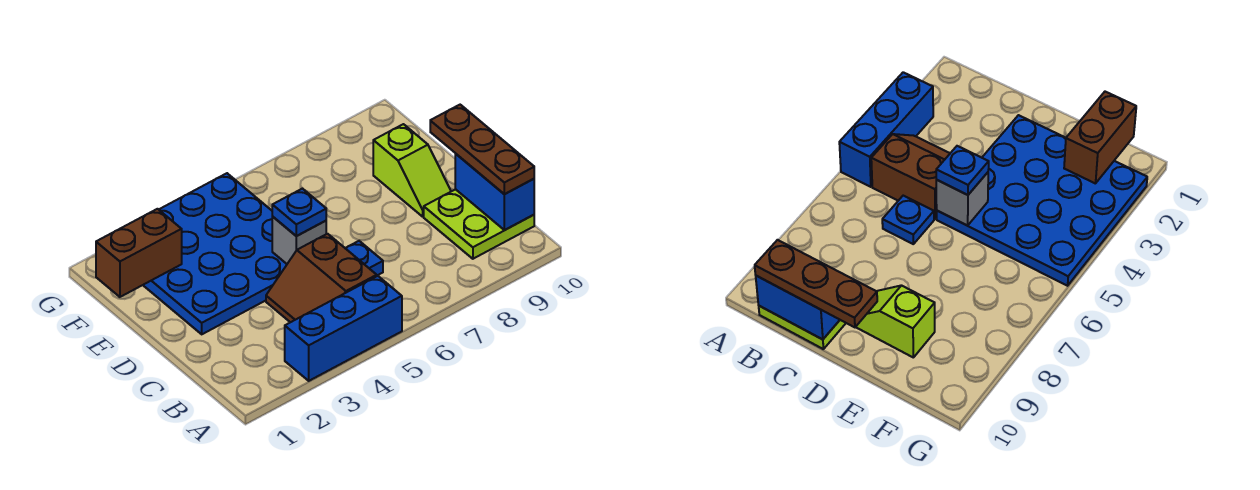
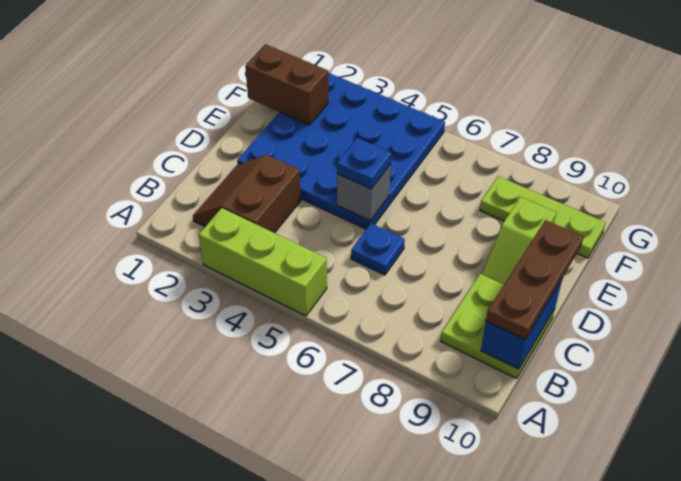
blue brick A3:A5 level 1 -> lime brick A3:A5 level 1
brown slope B4:C5 level 1 top 5 -> brown slope B2:C3 level 1 top 3
none -> lime plate F8:F10 level 1

